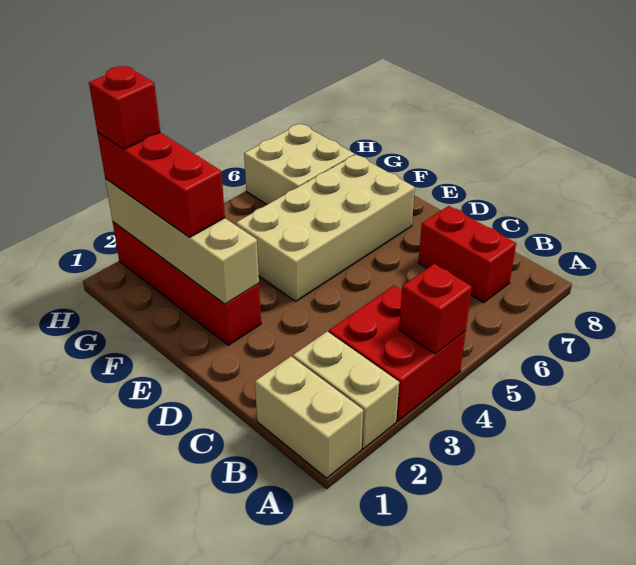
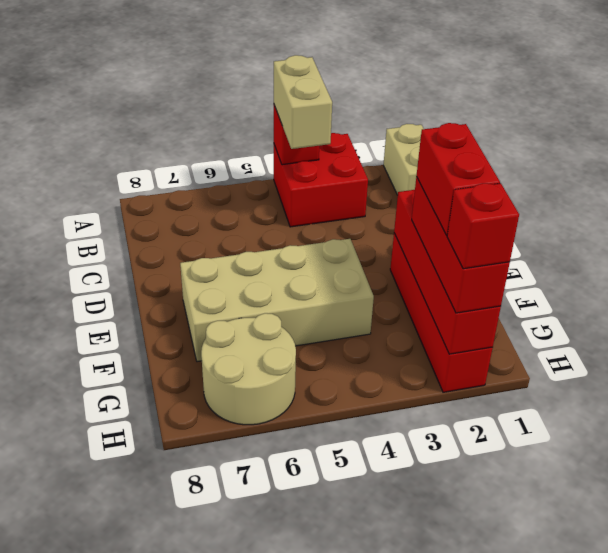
tan brick A2:B2 level 1 -> tan brick A4:B4 level 3
red brick B7:C7 level 1 -> red brick F2:G2 level 4
tan brick E2:H2 level 2 -> red brick E2:H2 level 2
tan brick G6:H7 level 1 -> tan round brick G6:H7 level 1

